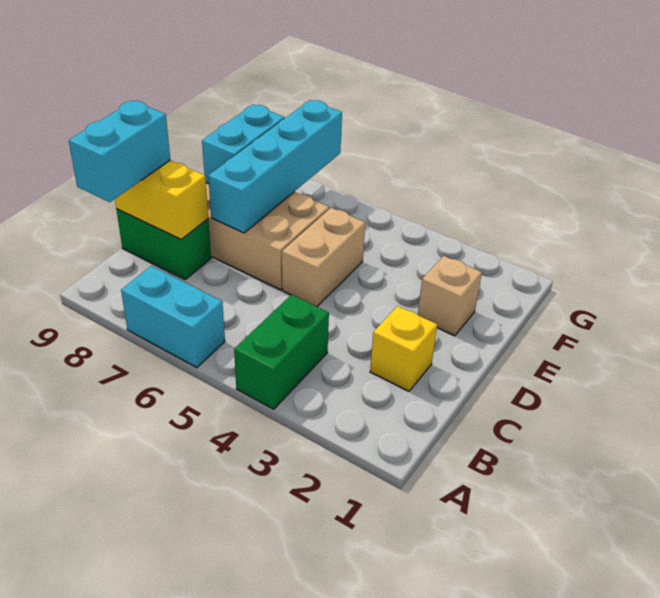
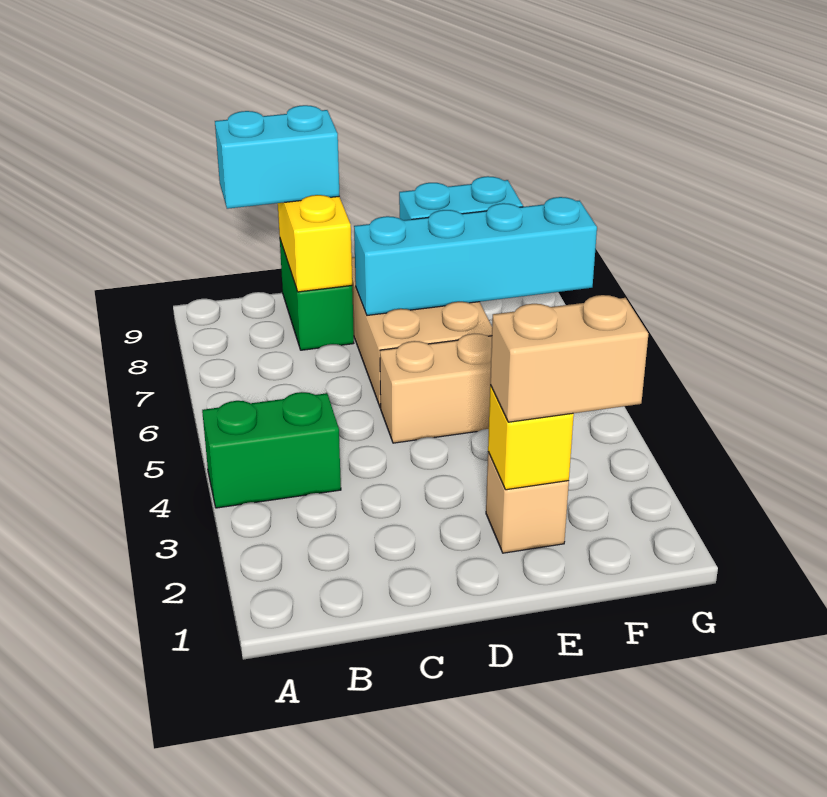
cyan brick A6:A7 level 1 -> none
yellow brick C2 level 1 -> yellow brick E2 level 2
none -> tan brick E2:F2 level 3

